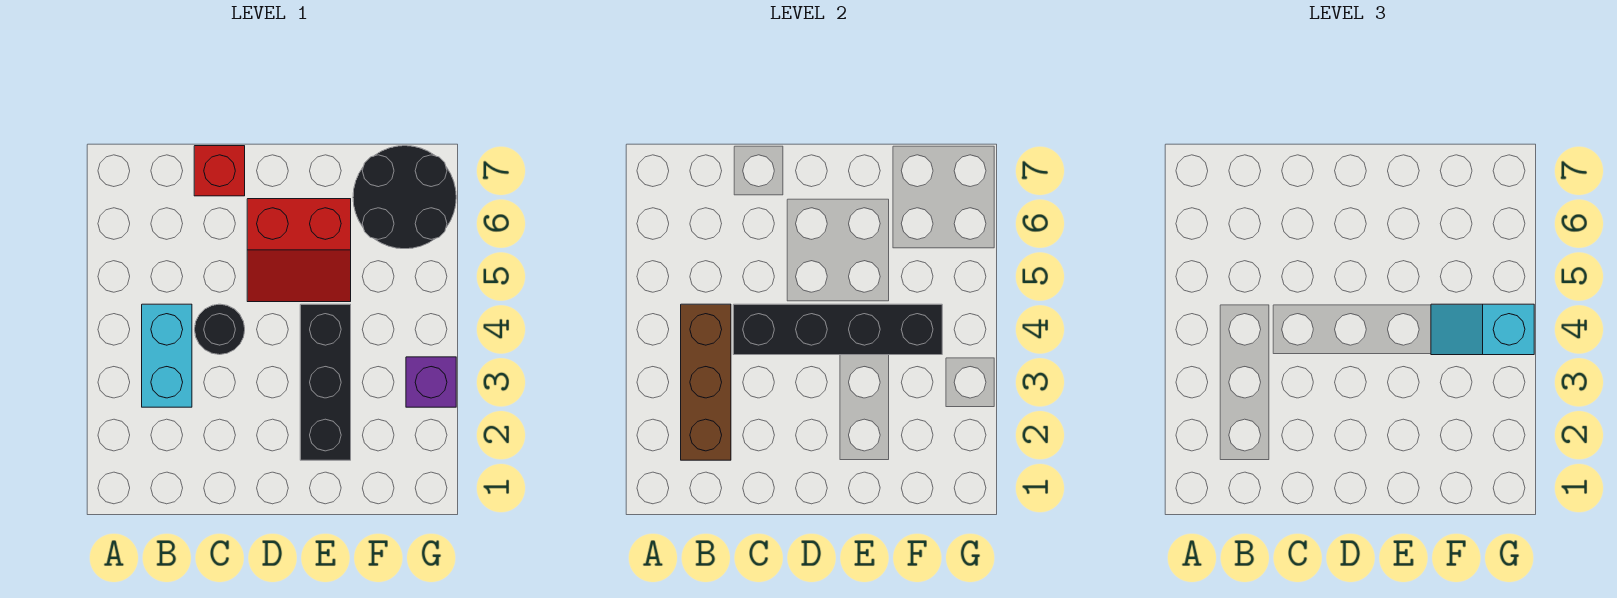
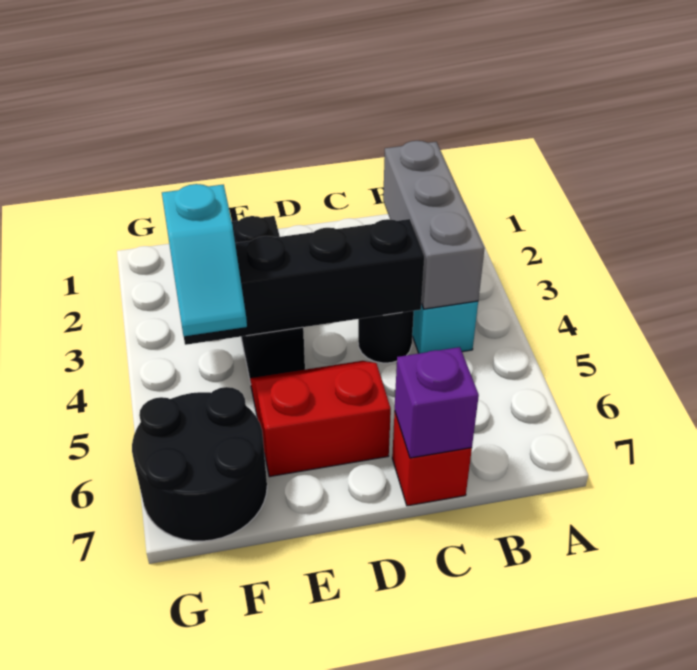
brown brick B2:B4 level 2 -> grey brick B2:B4 level 2
cyan slope F4:G4 level 3 top G -> cyan slope F4:F5 level 3 top 4
purple brick G3 level 1 -> purple brick C7 level 2

